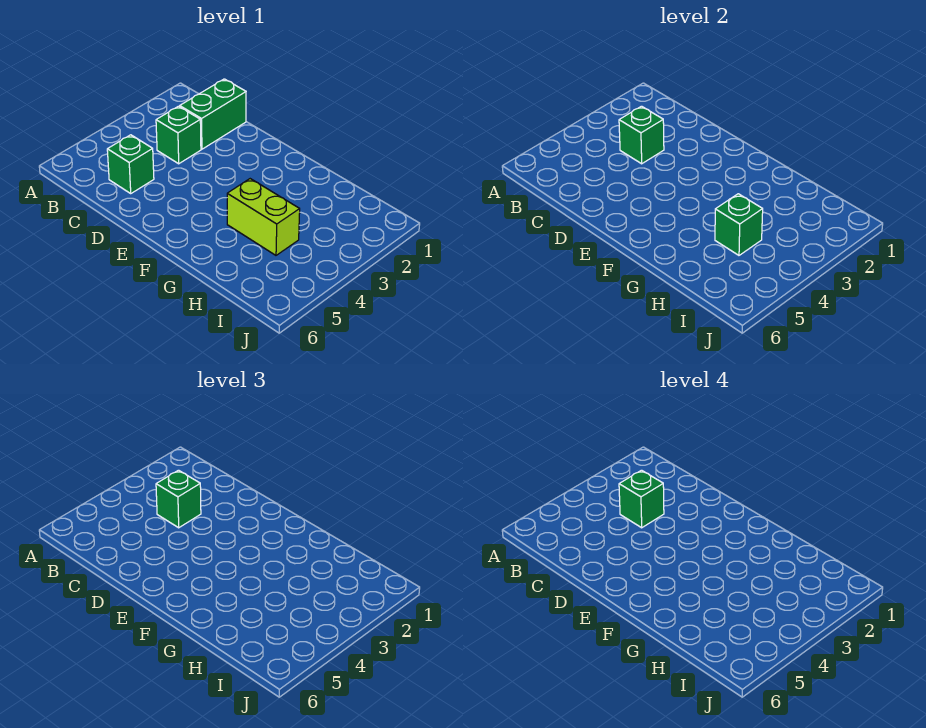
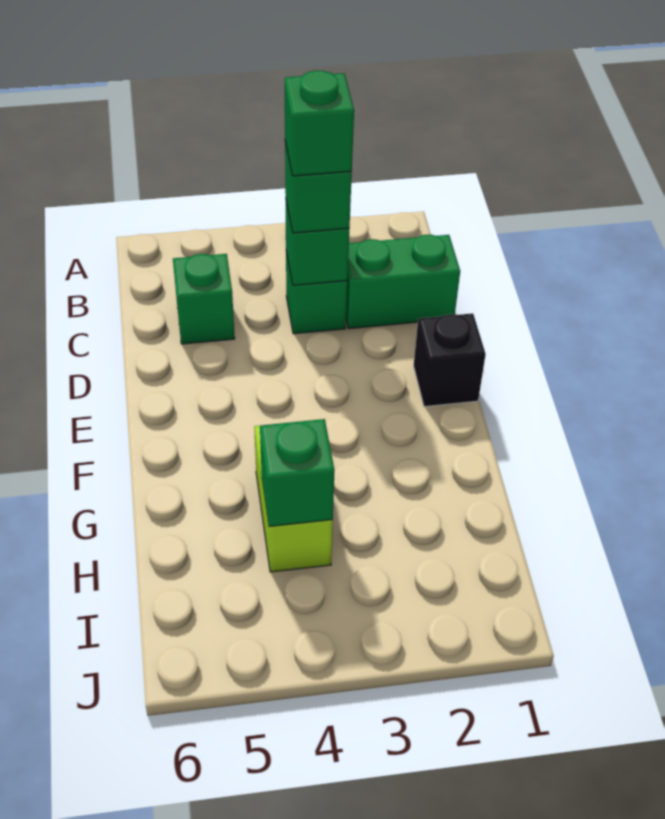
none -> black brick E1 level 1

